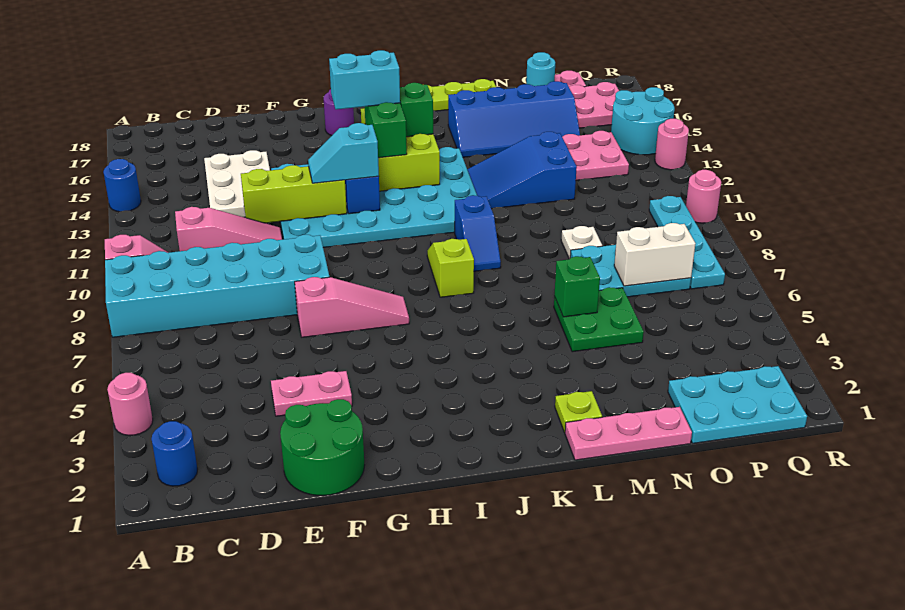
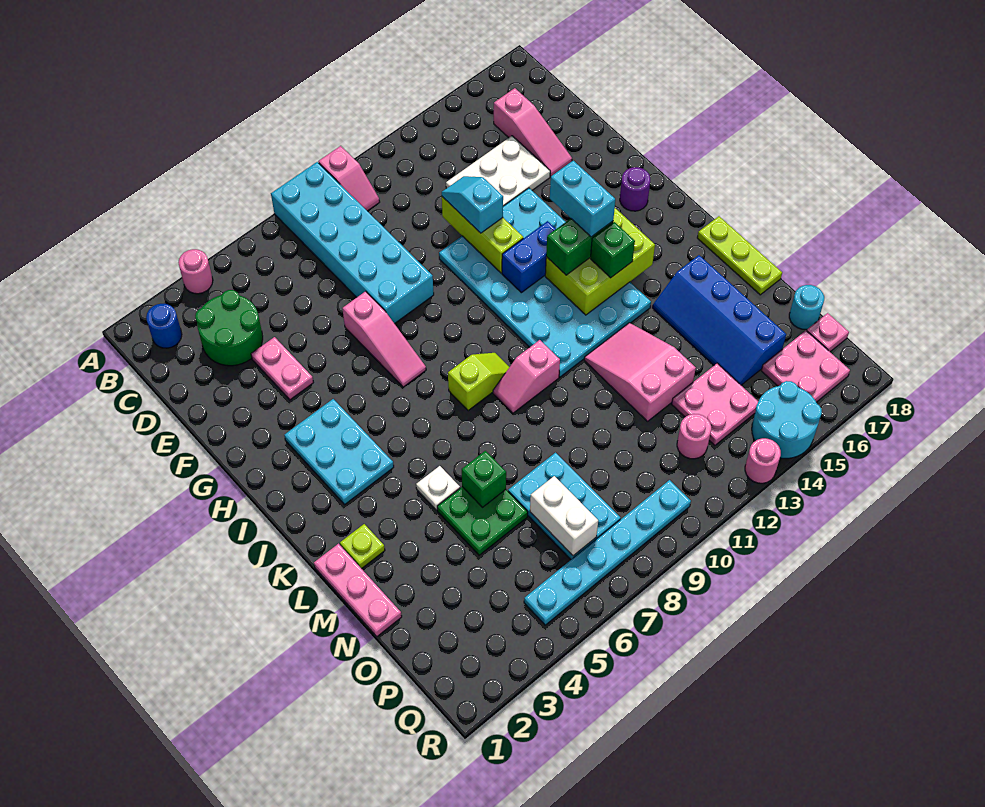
blue round brick A14 level 1 -> none
pink slope C11:E11 level 1 top C -> pink slope C16:E16 level 1 top C
green round brick E1:F2 level 1 -> green round brick C3:D4 level 1
cyan slope G12:H12 level 3 top H -> cyan slope E12:F12 level 3 top F
blue slope K9:K10 level 1 top 10 -> pink slope K9:K10 level 1 top 10
blue slope L12:N13 level 1 top N -> pink slope L12:N13 level 1 top N
white plate N9 level 1 -> white plate L5 level 1
cyan plate O1:Q2 level 1 -> cyan plate H3:J4 level 1
cyan plate Q7:Q10 level 1 -> cyan plate Q5:Q10 level 1
pink round brick R10 level 1 -> pink round brick P12 level 1

